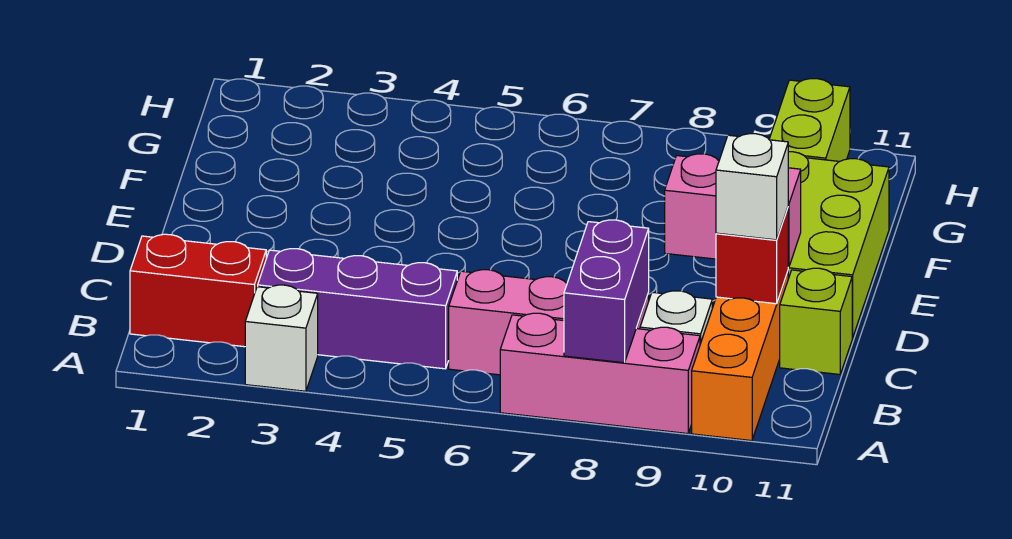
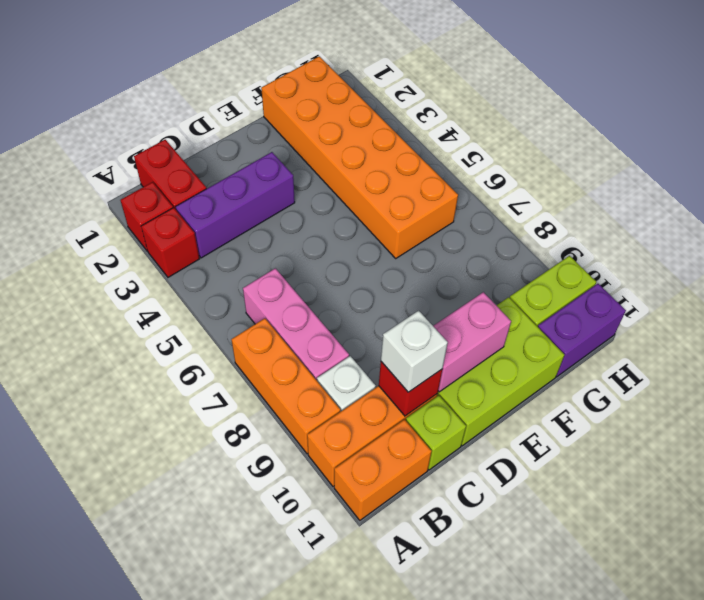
none -> red brick A2 level 1
white brick A3 level 1 -> red brick A3 level 1
pink brick A7:A9 level 1 -> orange brick A7:A9 level 1
purple brick A8:B8 level 2 -> purple brick G11:H11 level 1
none -> orange brick A11:B11 level 1
purple brick B3:B5 level 1 -> purple brick B3:D3 level 1
pink brick D9:D10 level 2 -> pink brick D10:E10 level 2
none -> orange brick F1:G6 level 1

